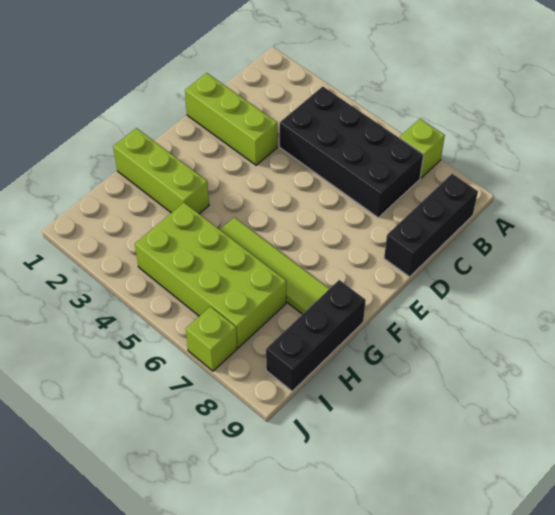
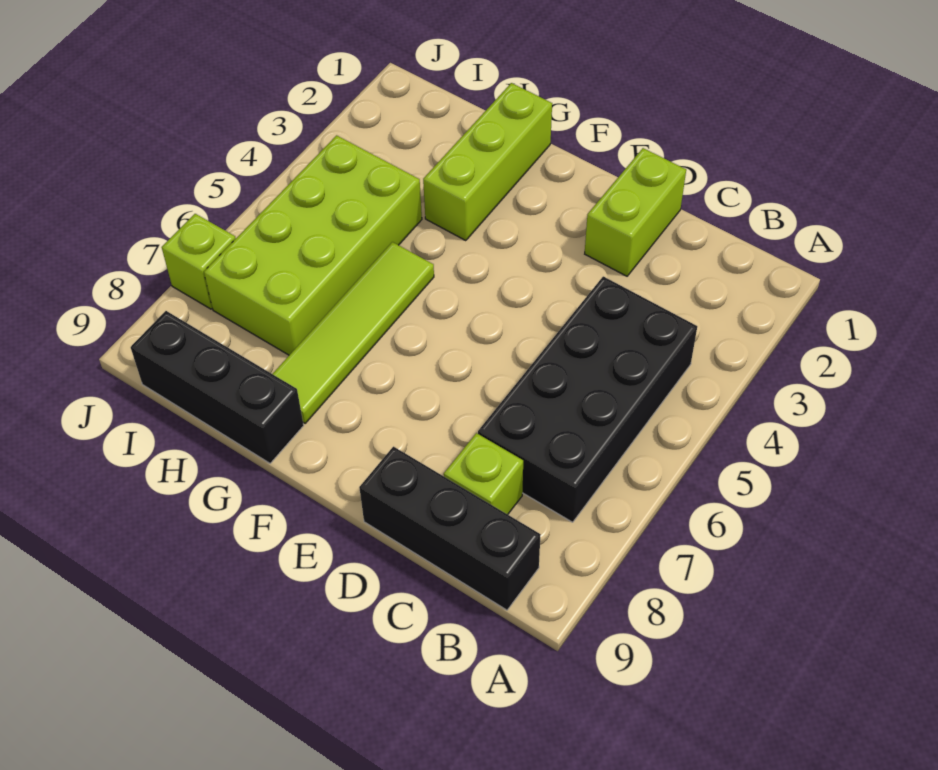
lime brick A7 level 1 -> lime brick C8 level 1
lime brick D1:D3 level 1 -> lime brick D1:D2 level 1

